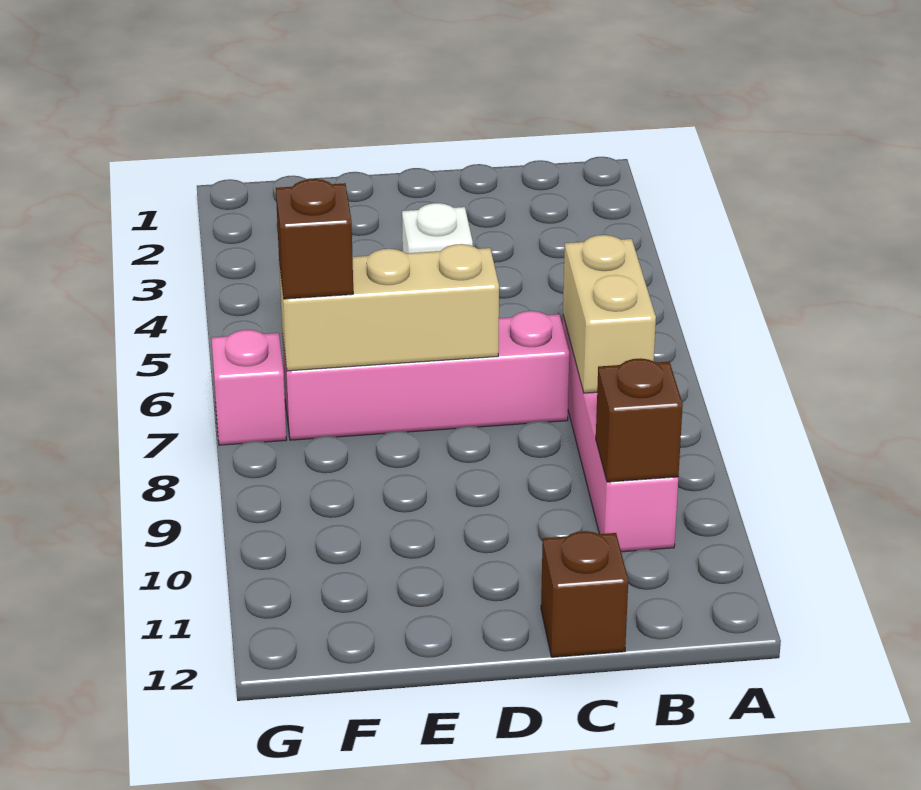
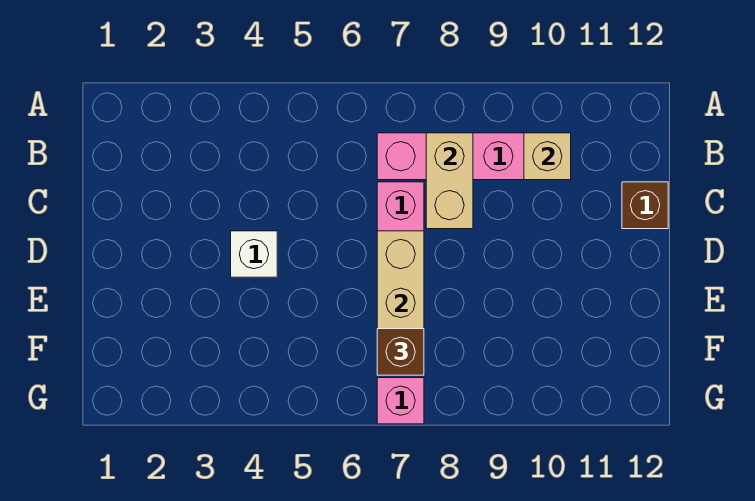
tan brick B7:B8 level 2 -> tan brick B8:C8 level 2
brown brick B10 level 2 -> tan brick B10 level 2

